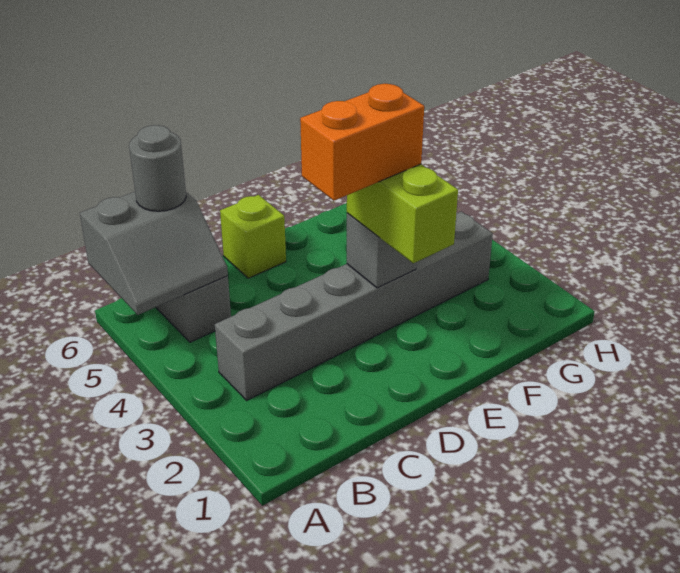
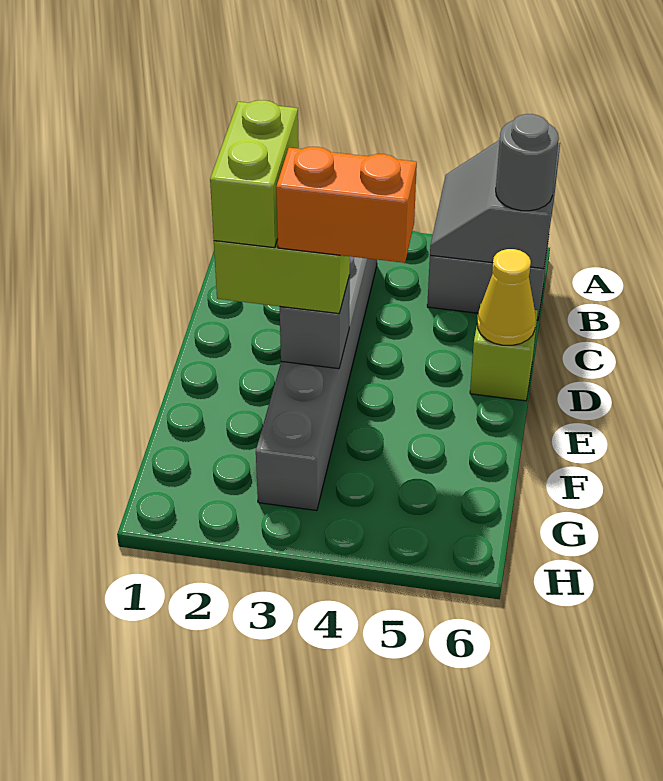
none -> lime brick D2:E2 level 4
orange brick D3:E3 level 4 -> orange brick E3:E4 level 4
none -> yellow cone D6 level 2

